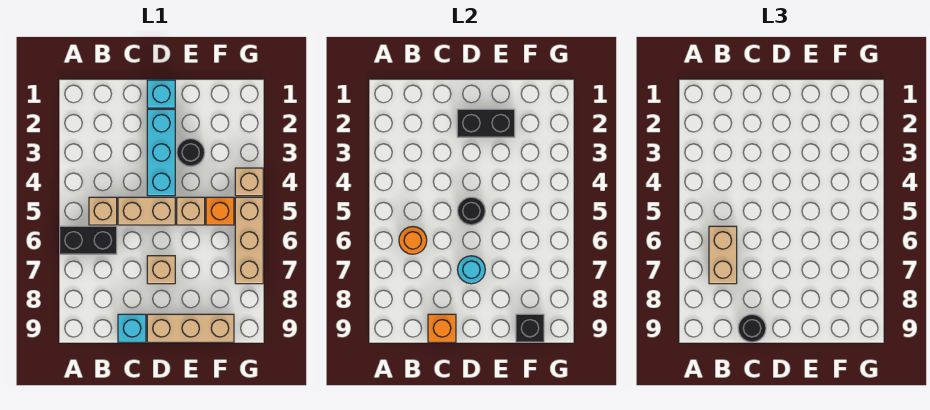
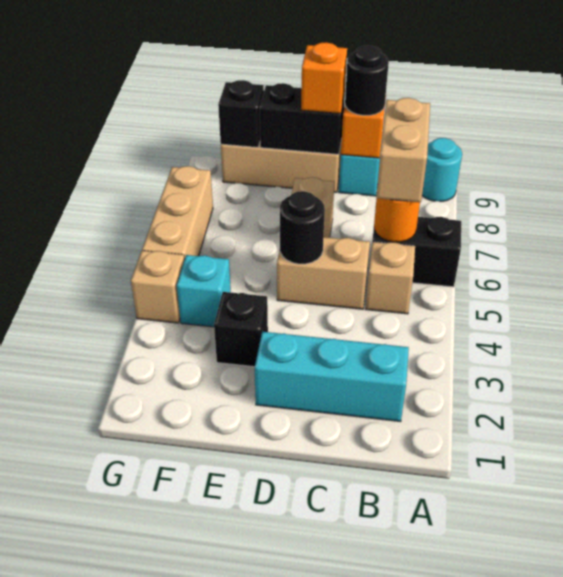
cyan brick D1 level 1 -> cyan brick F4 level 1
cyan brick D2:D4 level 1 -> cyan brick B2:D2 level 1
black brick D2:E2 level 2 -> black brick D9:E9 level 2
cyan round brick D7 level 2 -> cyan round brick A9 level 1
black round brick E3 level 1 -> black brick E3 level 1
tan brick E5 level 1 -> none
orange brick F5 level 1 -> orange brick D9 level 3

